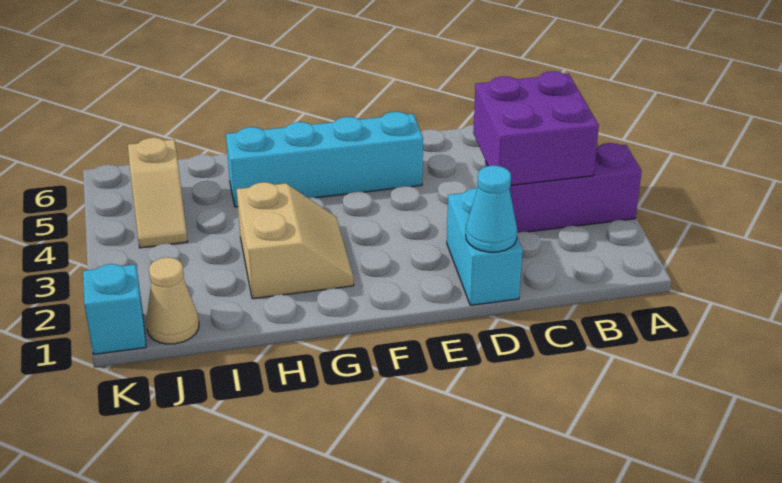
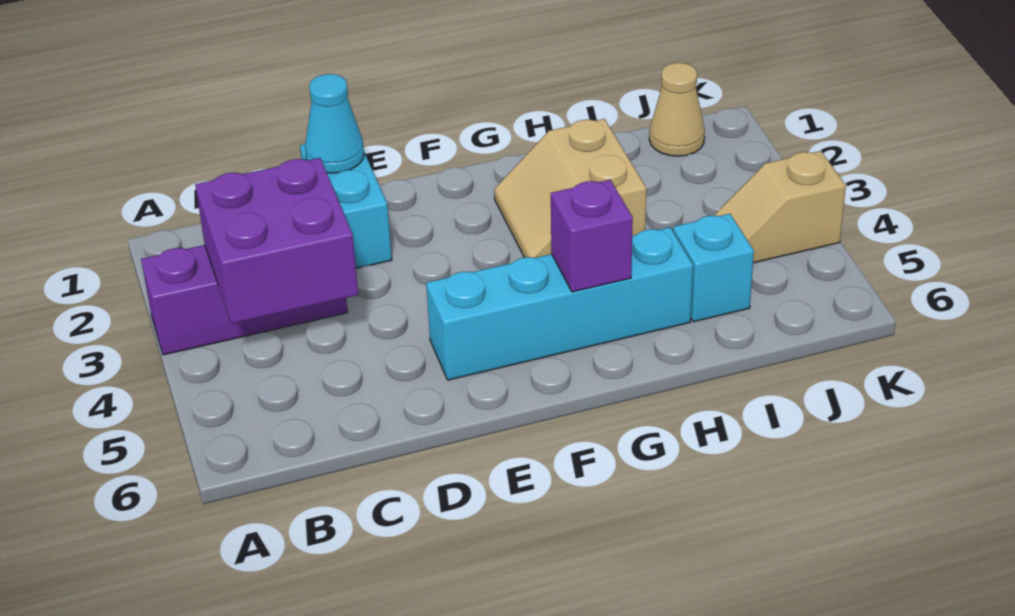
none -> purple brick G5 level 2
tan slope J4:J5 level 1 top 5 -> tan slope J4:K4 level 1 top K
cyan brick K1 level 1 -> cyan brick I5 level 1

